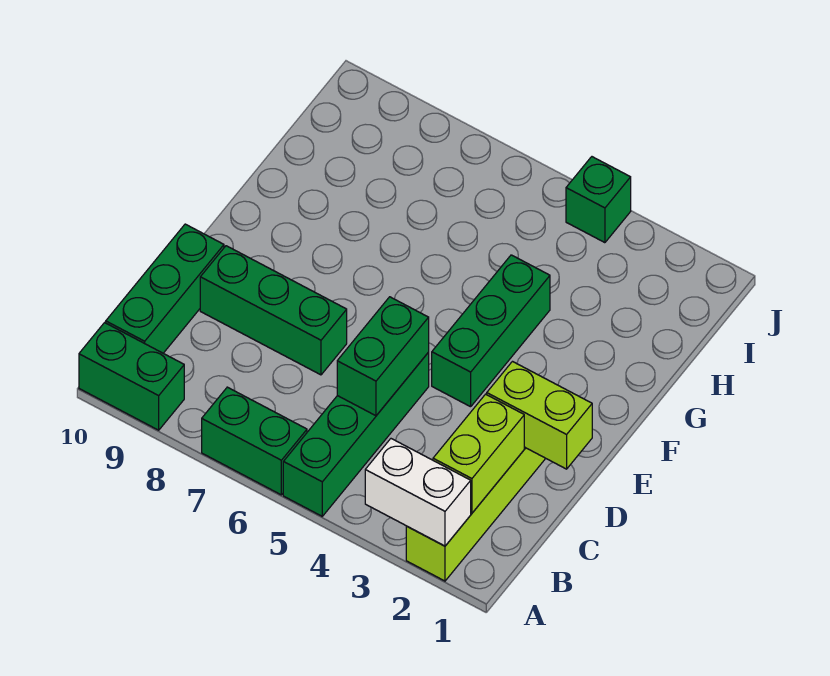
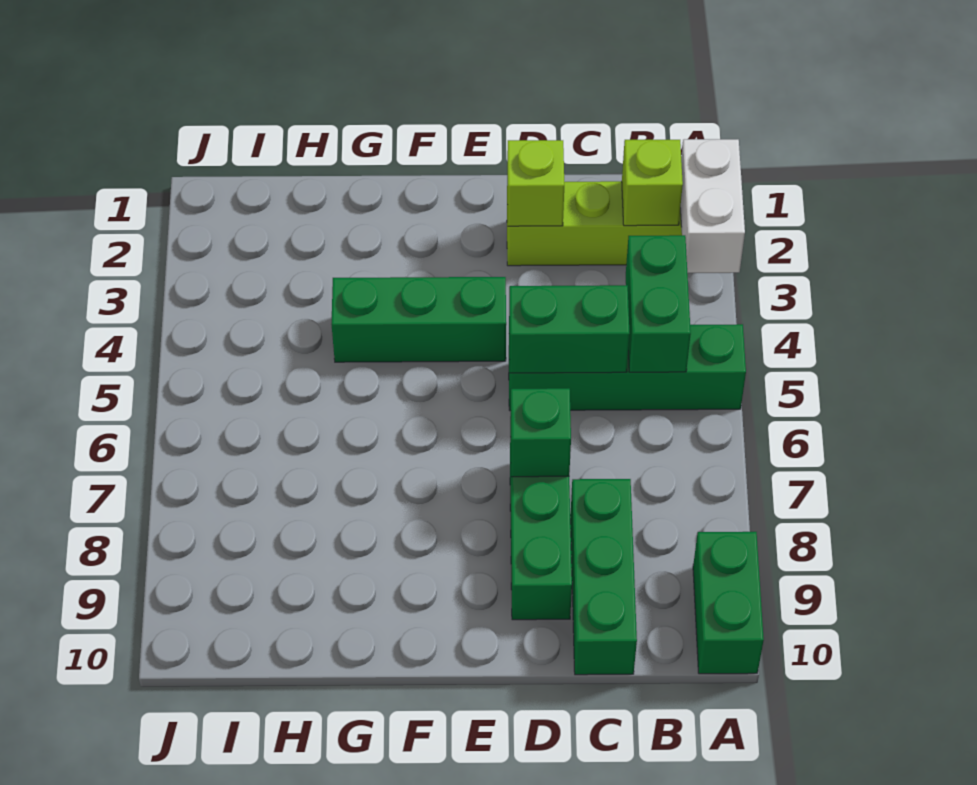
green brick A6:A7 level 1 -> green brick B4:B5 level 2
lime brick B2:C2 level 2 -> lime brick B2 level 2
green brick B10:D10 level 1 -> green brick C8:C10 level 1
lime brick D1:D2 level 2 -> lime brick D2 level 2
green brick J4 level 1 -> green brick D7 level 2

